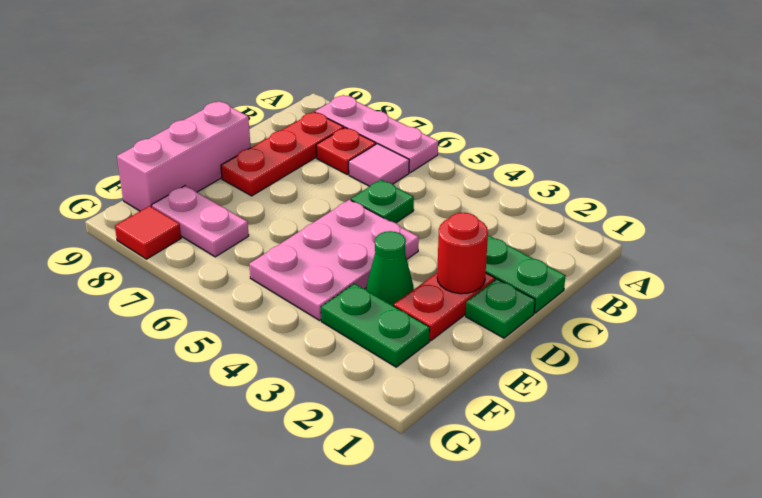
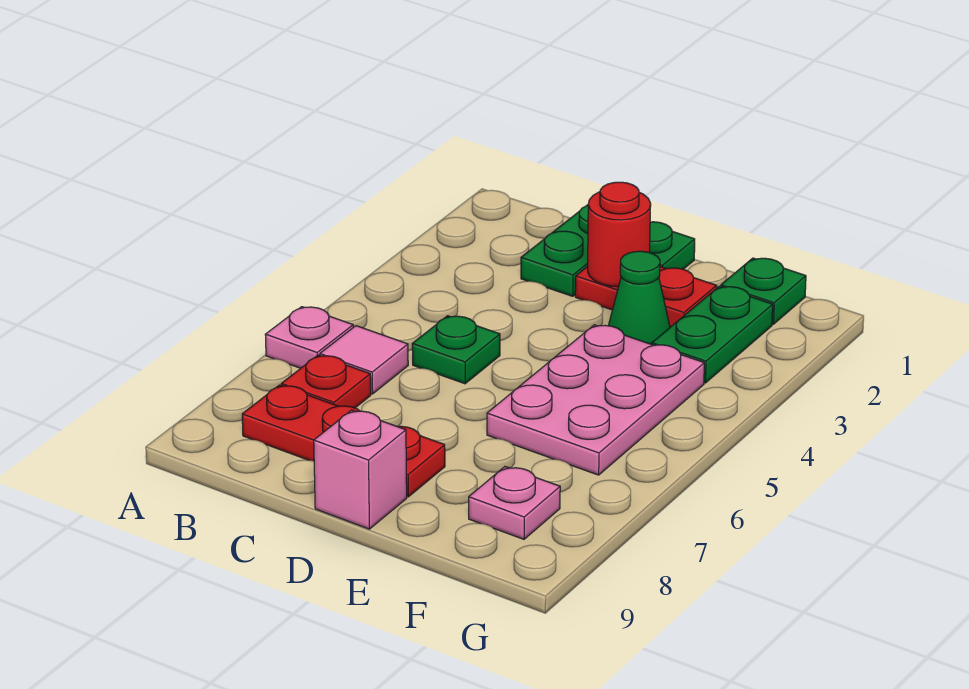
pink plate A6:A8 level 1 -> pink plate A6 level 1
pink plate D4:F5 level 1 -> pink plate E4:F6 level 1
pink brick D9:F9 level 1 -> pink brick D9 level 1
none -> green plate F1 level 1
pink plate F7:F8 level 1 -> pink plate F8 level 1
red tile G8 level 1 -> none

